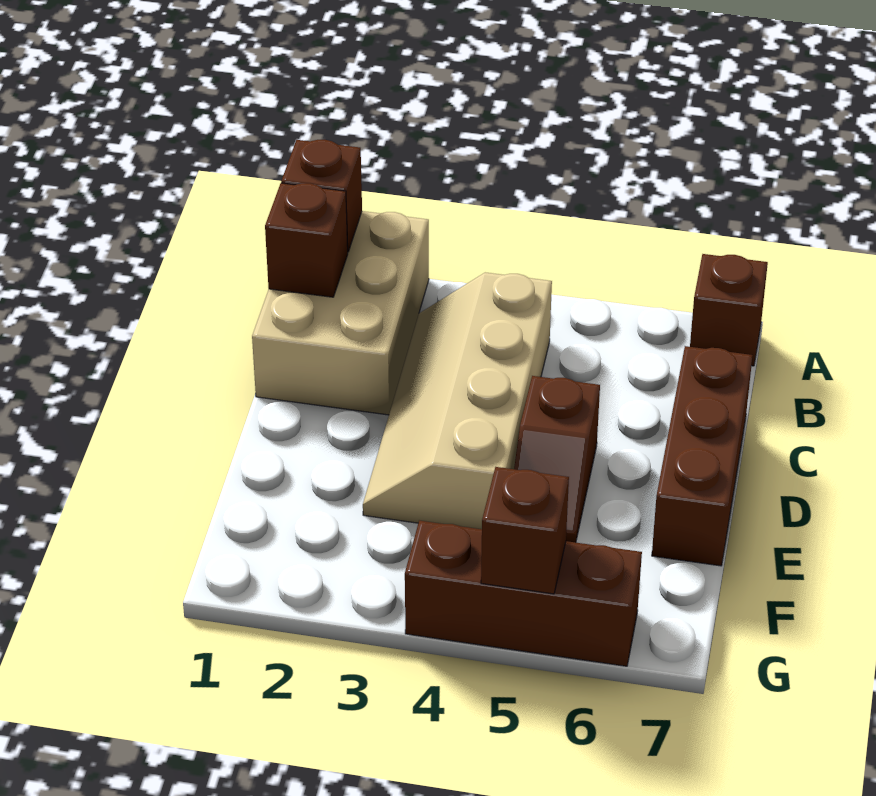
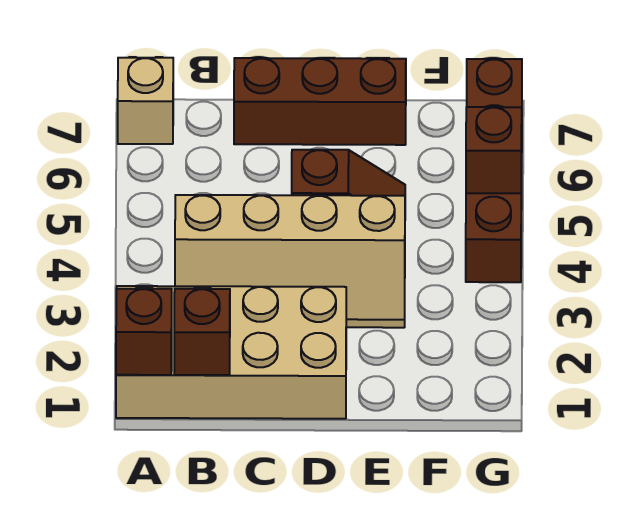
tan brick A1:C2 level 1 -> tan brick A1:D2 level 1
brown brick A7 level 1 -> tan brick A7 level 1
brown brick G4:G6 level 1 -> brown brick G4:G7 level 1

